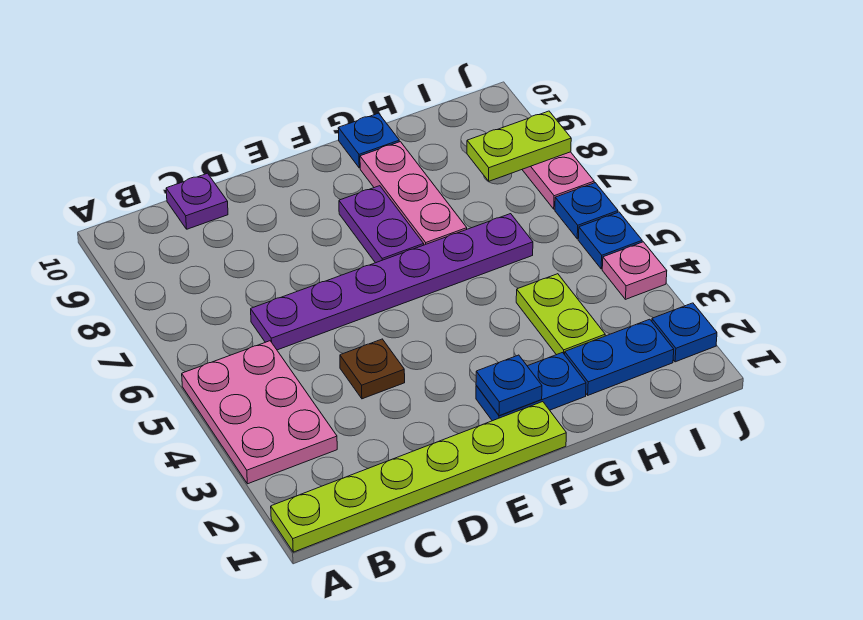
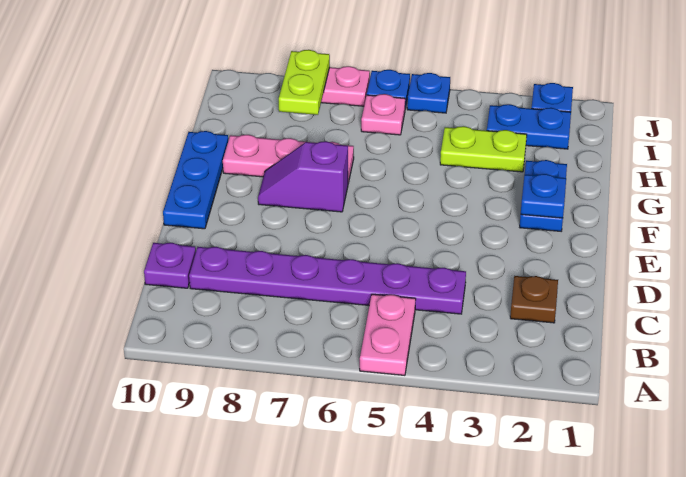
lime plate A1:F1 level 1 -> none
pink plate A3:B5 level 1 -> pink plate A5:B5 level 1
purple plate C6:H6 level 1 -> purple plate C4:C9 level 1
brown plate D4 level 1 -> brown plate C2 level 1
purple plate F7:F8 level 1 -> purple slope F7:F8 level 1 top 7
blue plate G10 level 1 -> blue plate E10:G10 level 1
blue plate H2:I2 level 1 -> blue plate I2:I3 level 1
pink plate J4 level 1 -> pink plate I6 level 1

